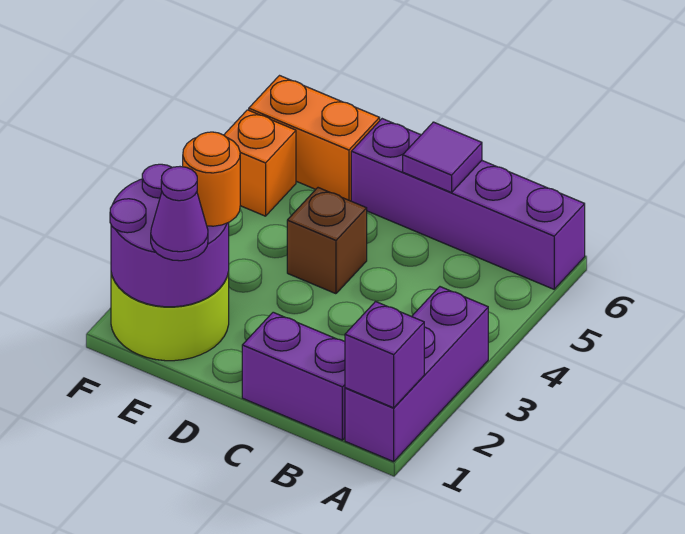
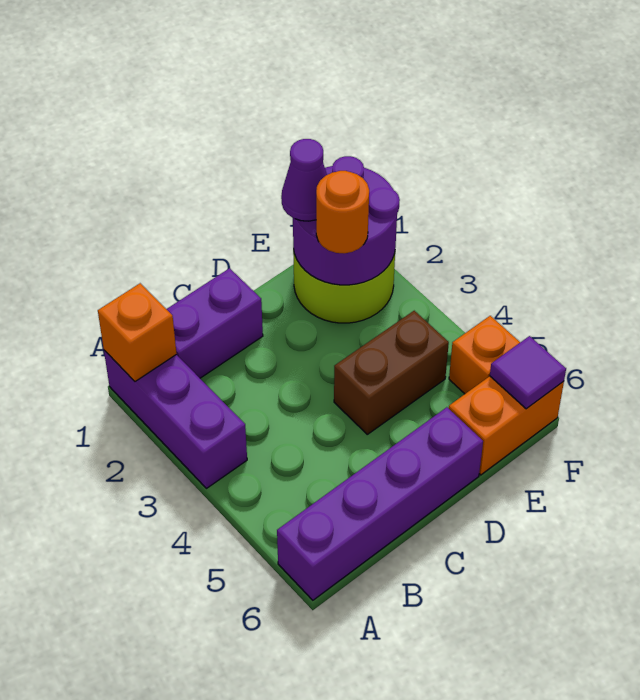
purple brick A1 level 2 -> orange brick A1 level 2
purple tile C6 level 2 -> purple tile F6 level 2
brown brick D4 level 1 -> brown brick D4:E4 level 1

